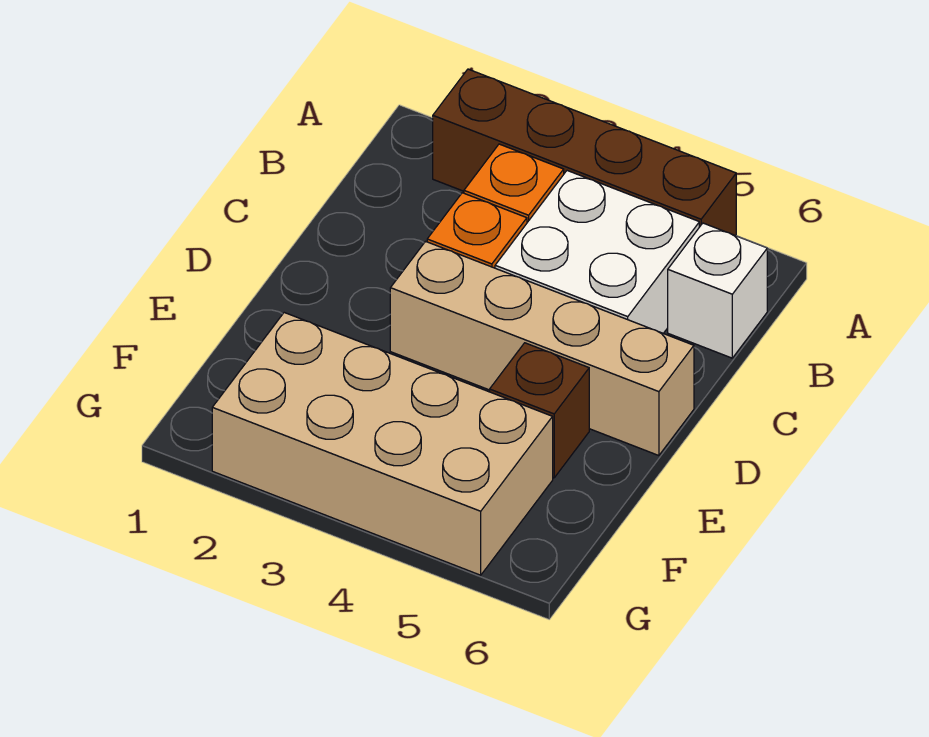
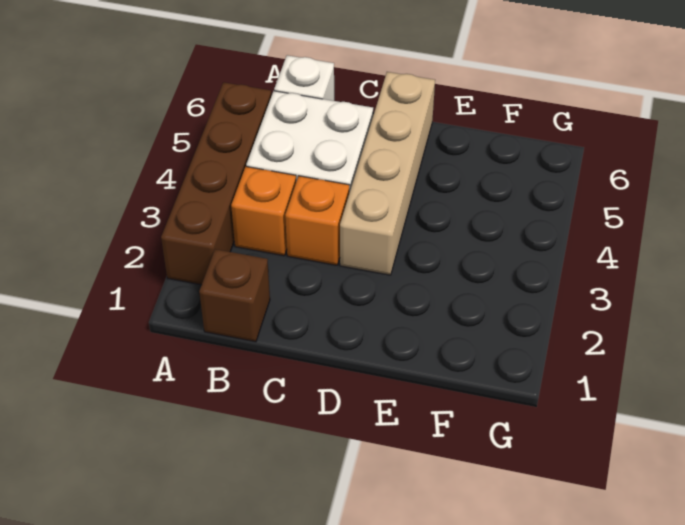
brown brick E5 level 1 -> brown brick B1 level 1
tan brick F2:G5 level 1 -> none

